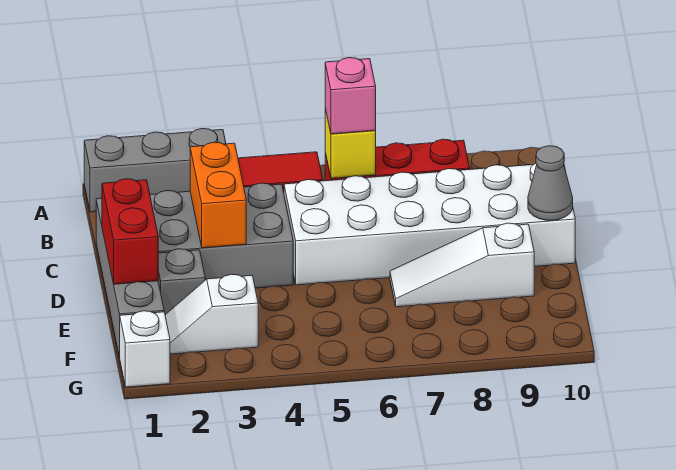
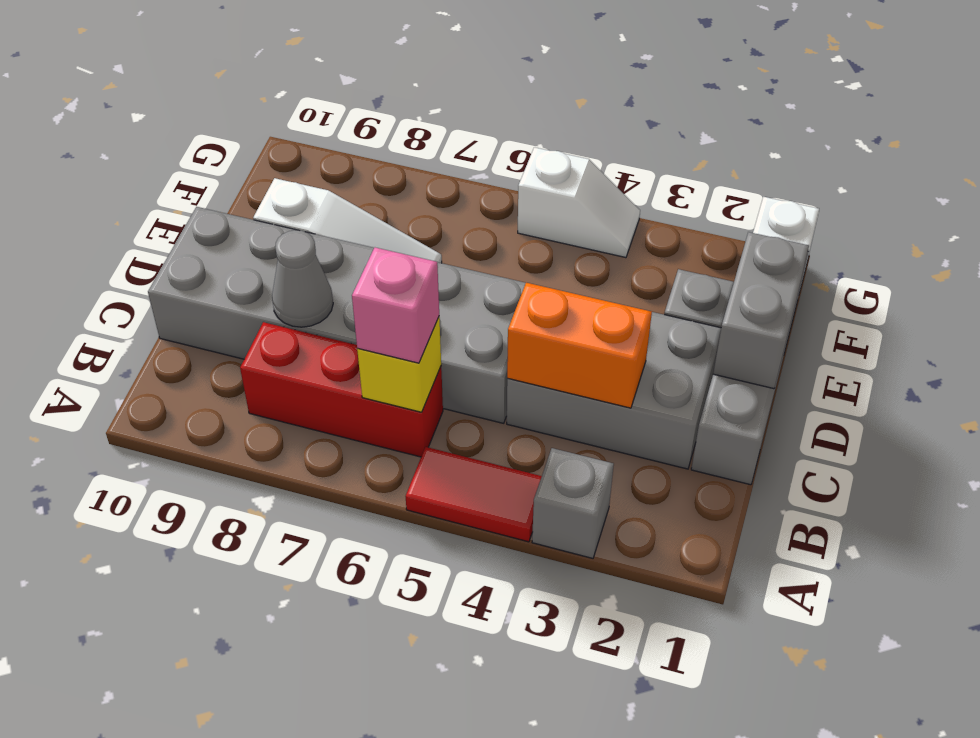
grey brick A1:A3 level 1 -> grey brick A3 level 1
orange brick C3:D3 level 2 -> orange brick C3:C4 level 2
white brick C5:D10 level 1 -> grey brick C5:D10 level 1
red brick D1:E1 level 2 -> grey brick D1:E1 level 2
grey cone D10 level 2 -> grey cone C8 level 2
white slope F2:F3 level 1 top 3 -> white slope G4:G5 level 1 top 5

